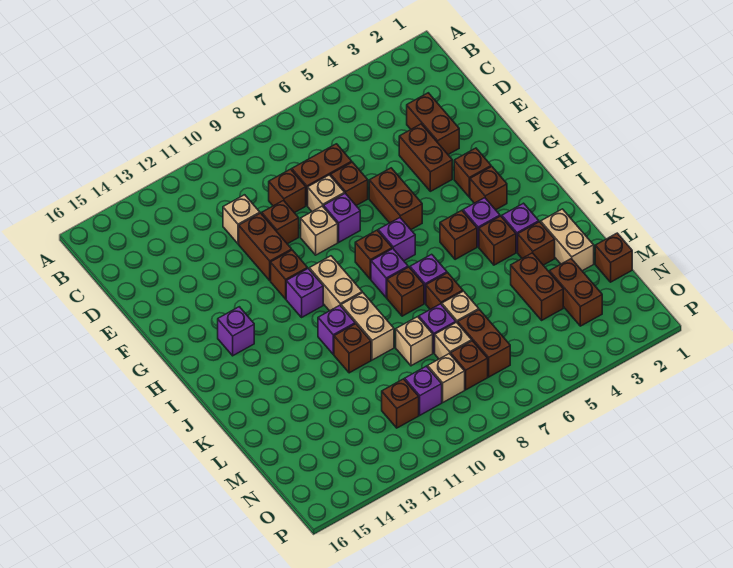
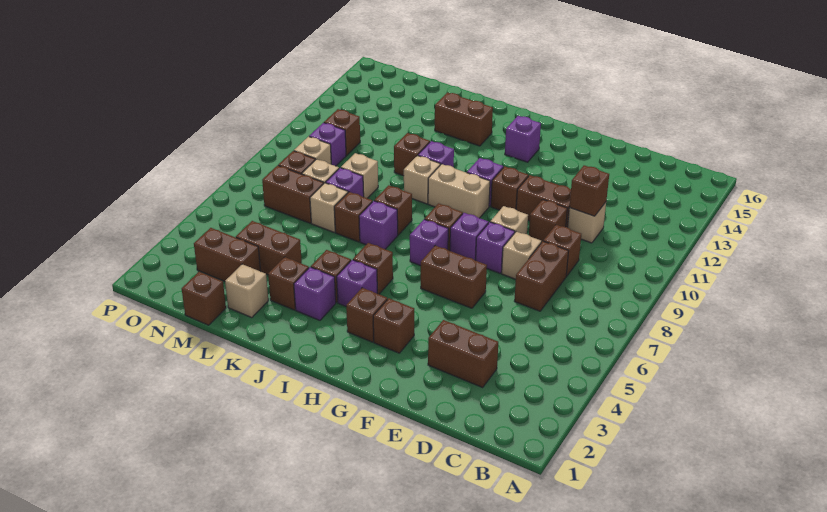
brown brick E4:F4 level 1 -> brown brick J14:K14 level 1
brown brick E7 level 1 -> brown brick D11 level 2
purple brick I8 level 1 -> purple brick G8 level 1
tan brick J10:K10 level 1 -> tan brick J10 level 1
tan brick K2:L2 level 1 -> tan brick L2 level 1

